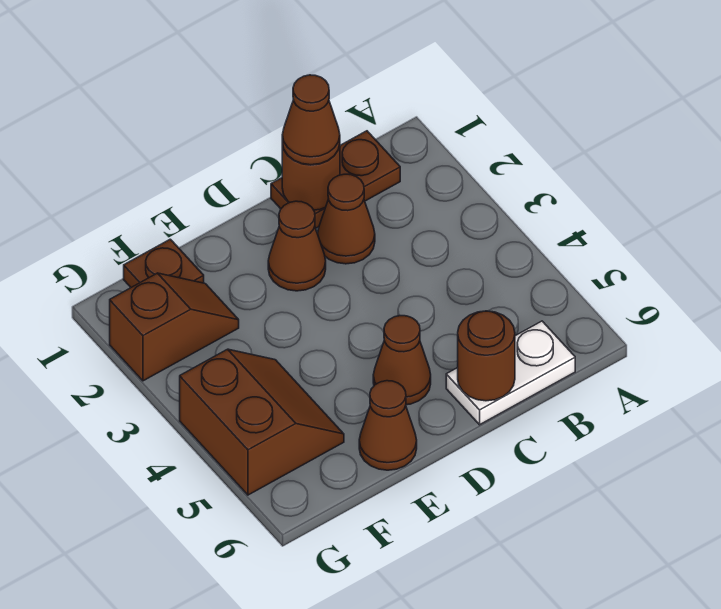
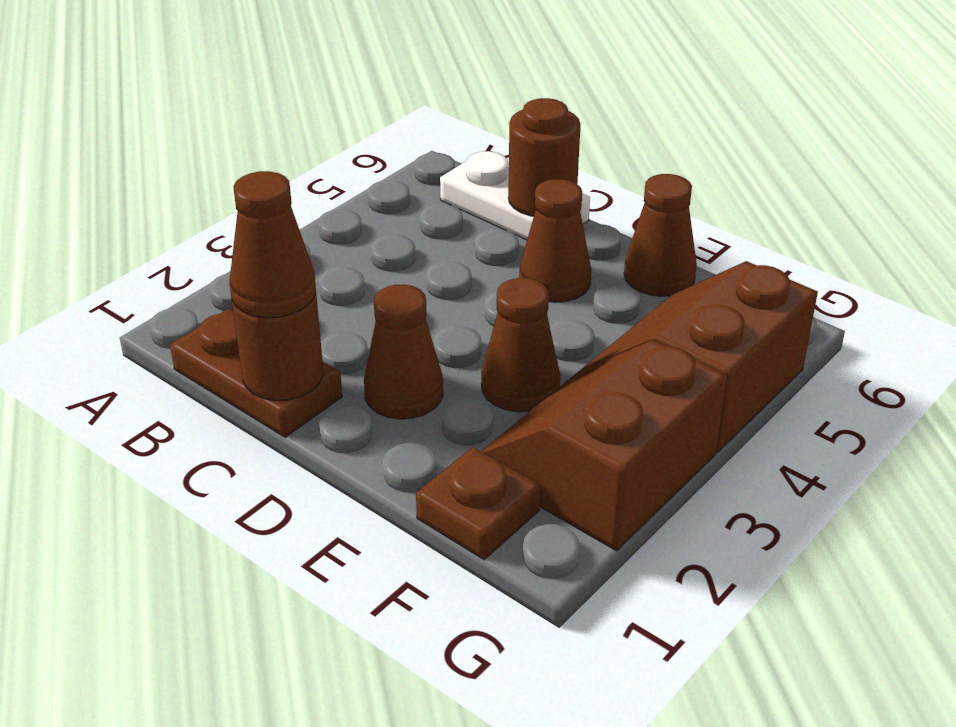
brown cone C2 level 1 -> brown cone E3 level 1
brown slope F2:G2 level 1 top G -> brown slope F2:G3 level 1 top G

